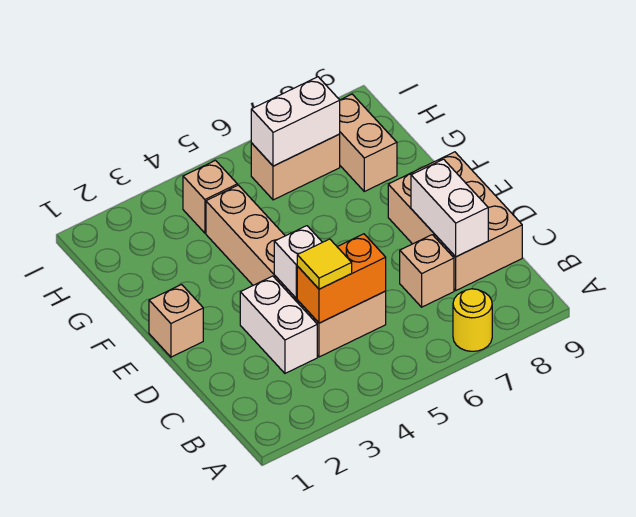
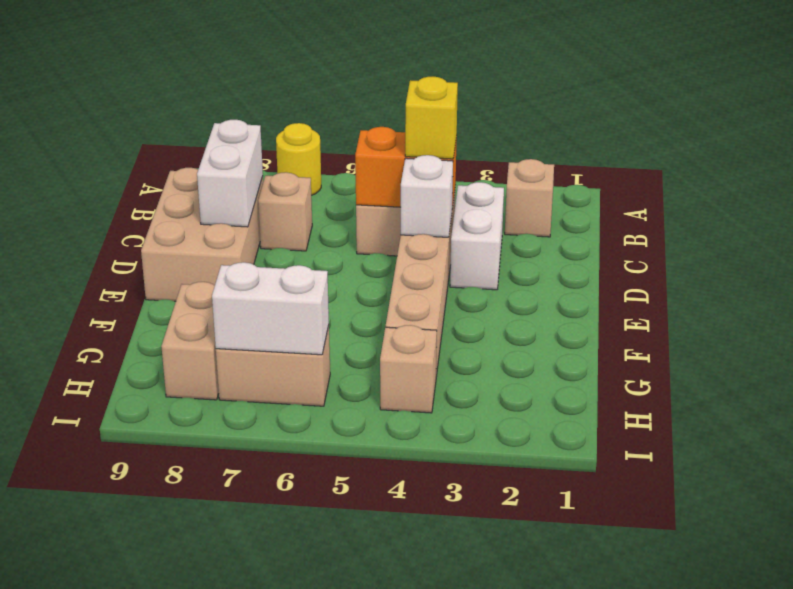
yellow tile C4 level 3 -> yellow brick C4 level 3
tan brick E1 level 1 -> tan brick B2 level 1

